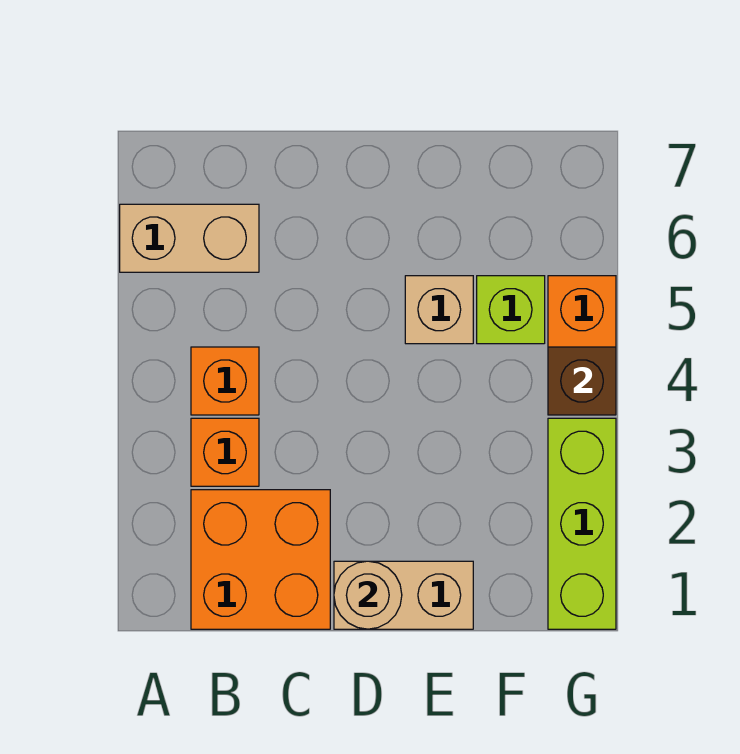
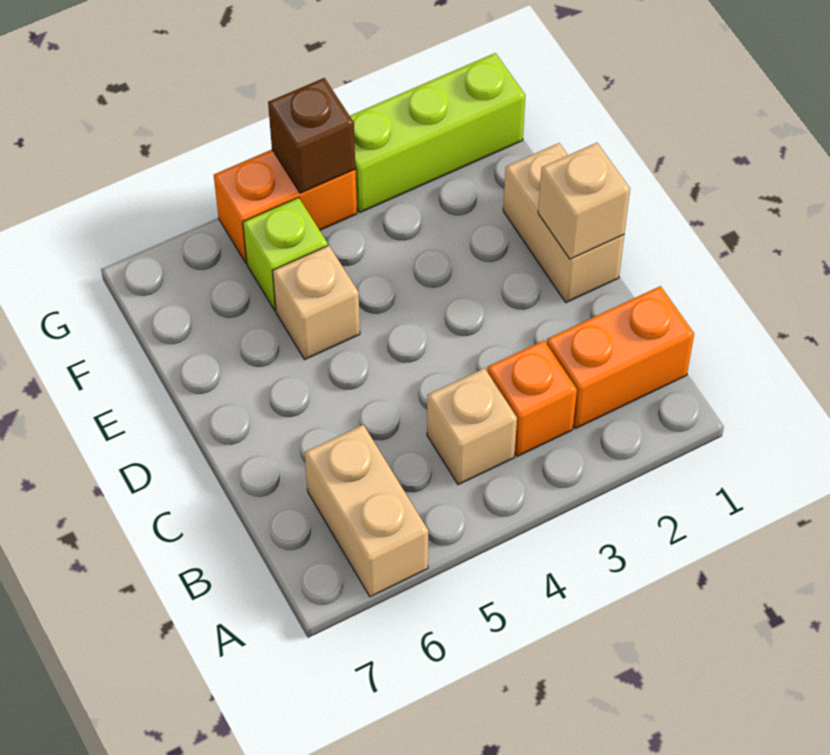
orange brick B1:C2 level 1 -> orange brick B1:B2 level 1
orange brick B4 level 1 -> tan brick B4 level 1
tan round brick D1 level 2 -> tan brick D1 level 2

